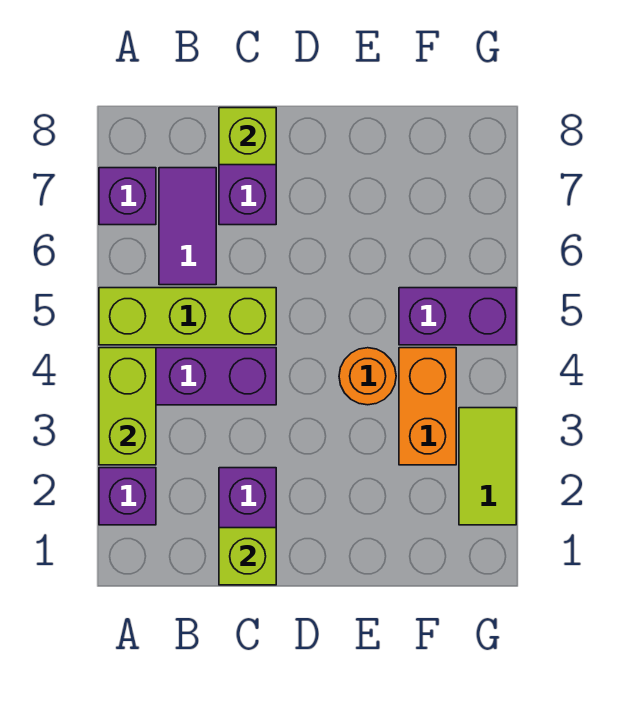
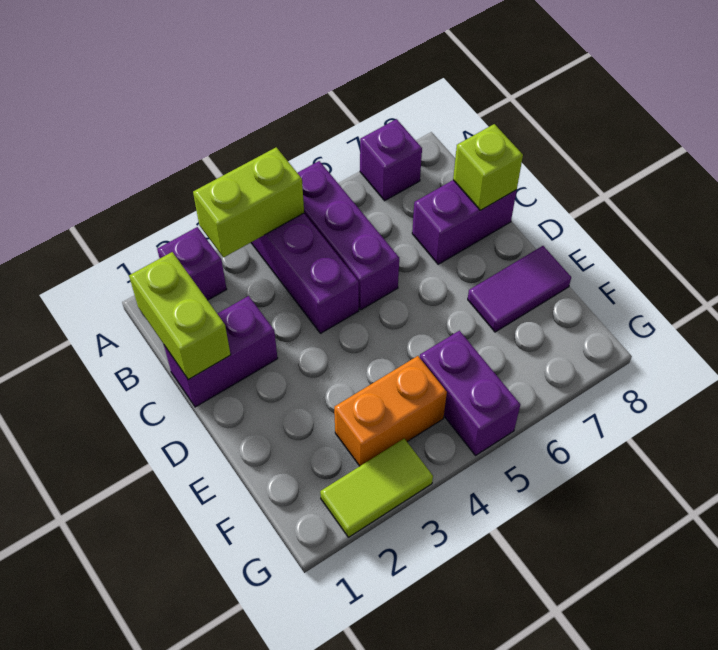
lime brick A5:C5 level 1 -> purple brick A5:C5 level 1
purple tile B6:B7 level 1 -> purple tile E7:E8 level 1
lime brick C1 level 2 -> lime brick B1:C1 level 2
orange round brick E4 level 1 -> none

